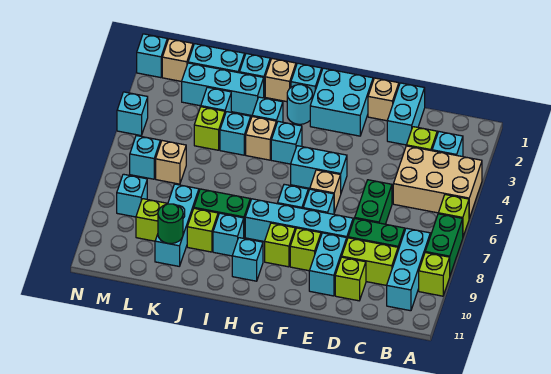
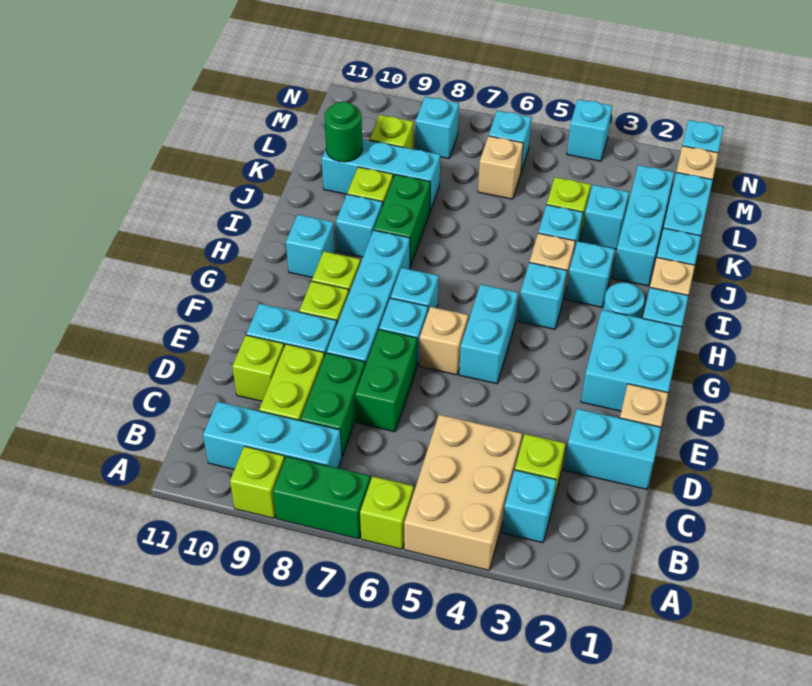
green brick D6:D7 level 1 -> green brick D7:E7 level 1

